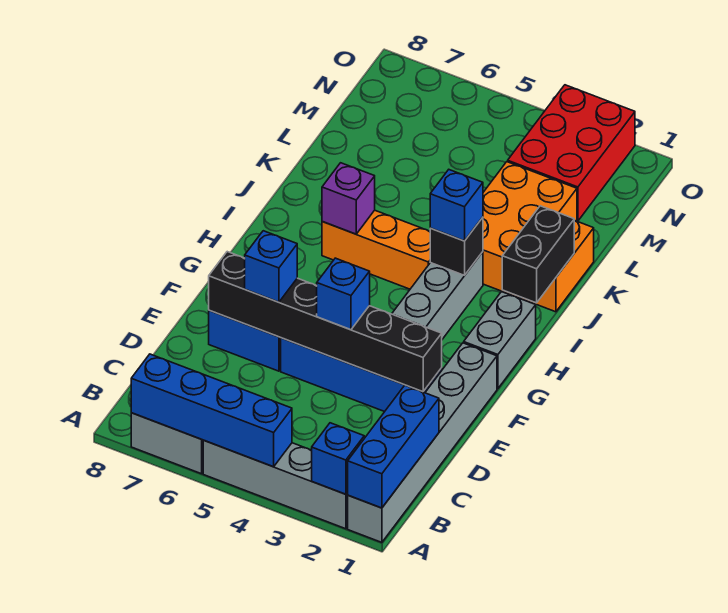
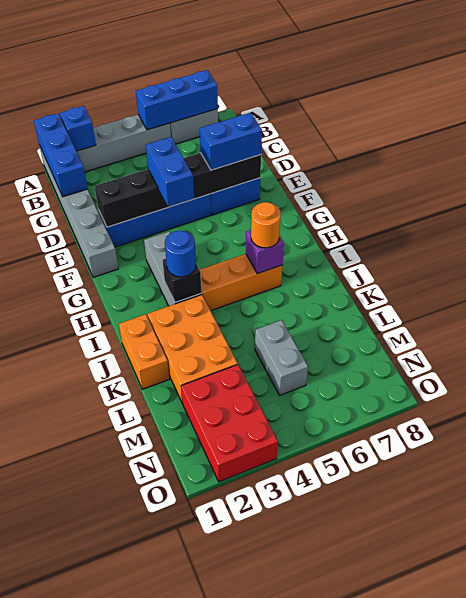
blue brick A4:A7 level 2 -> blue brick A5:A7 level 2
blue brick E4 level 3 -> blue brick E4:F4 level 3
blue brick E6 level 3 -> blue brick E6:E7 level 3
grey brick G1:H1 level 1 -> grey brick L5:M5 level 1
black brick I1:J1 level 2 -> none
blue brick I3 level 3 -> blue round brick I3 level 3
none -> orange round brick I6 level 3

